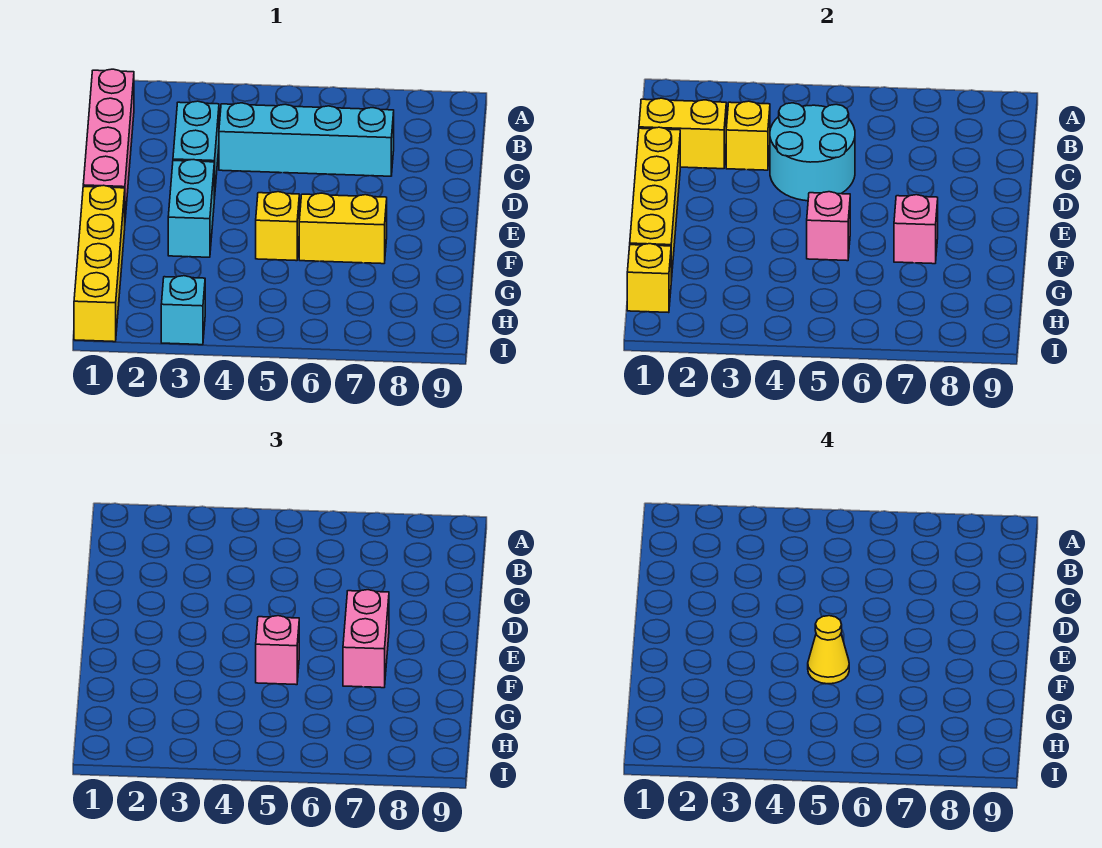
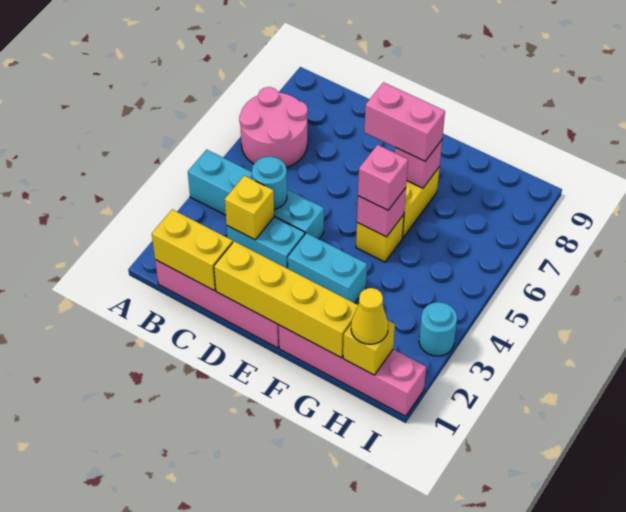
none -> pink round brick A6:B7 level 1
yellow brick C1:C2 level 2 -> yellow brick B1:C1 level 2
cyan brick C4:C7 level 1 -> cyan brick A4:D4 level 1
cyan round brick C4:D5 level 2 -> cyan round brick C4 level 2
yellow brick F1:I1 level 1 -> pink brick F1:I1 level 1
yellow cone F5 level 4 -> yellow cone H1 level 3
cyan brick I3 level 1 -> cyan round brick I3 level 1

